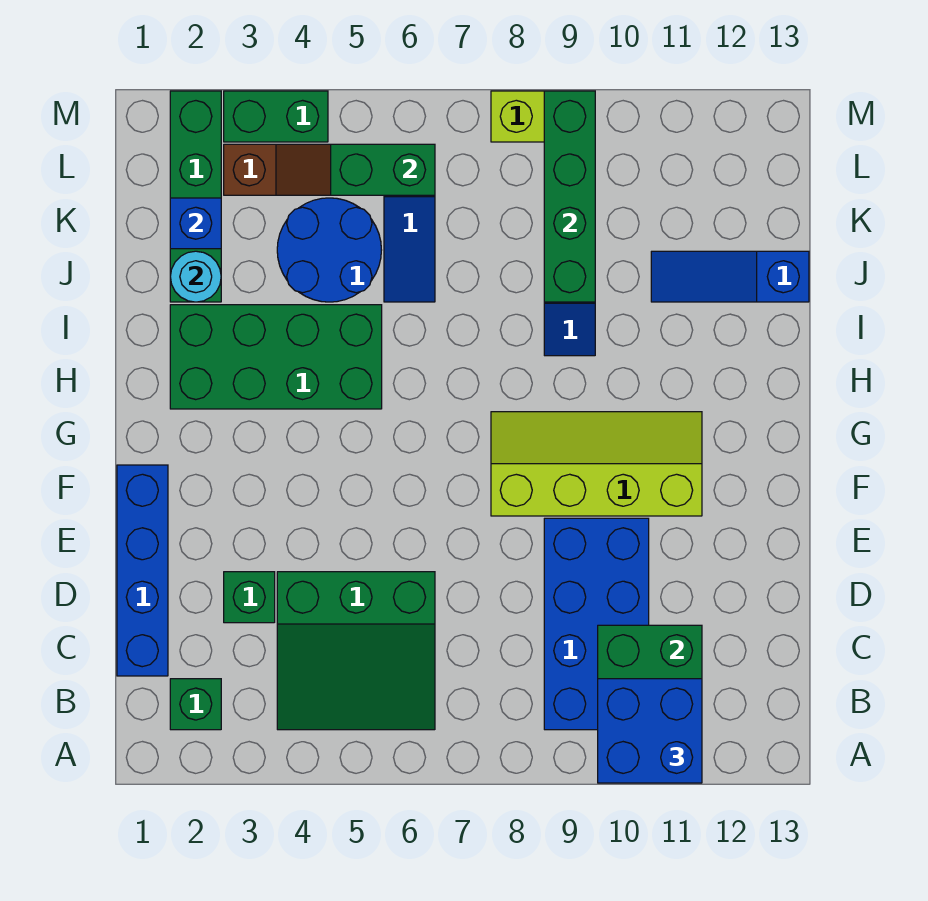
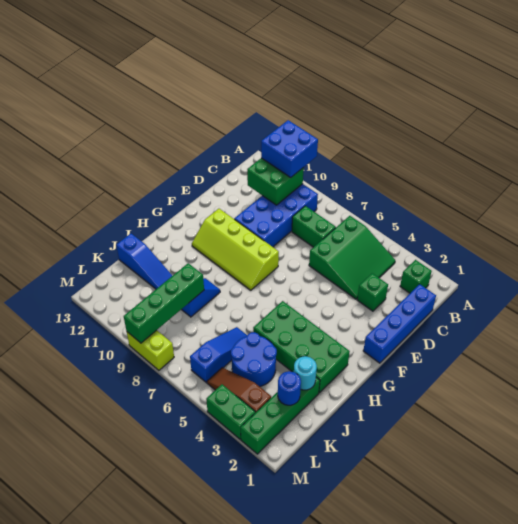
green slope B4:D6 level 1 top D -> green slope B4:D6 level 1 top 6
blue brick K2 level 2 -> blue round brick K2 level 2
green brick L5:L6 level 2 -> green brick C7:C8 level 1

